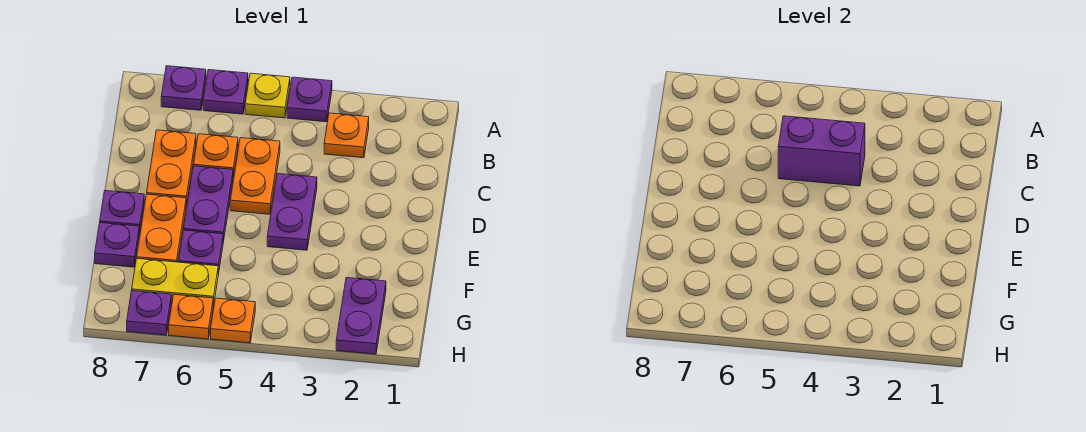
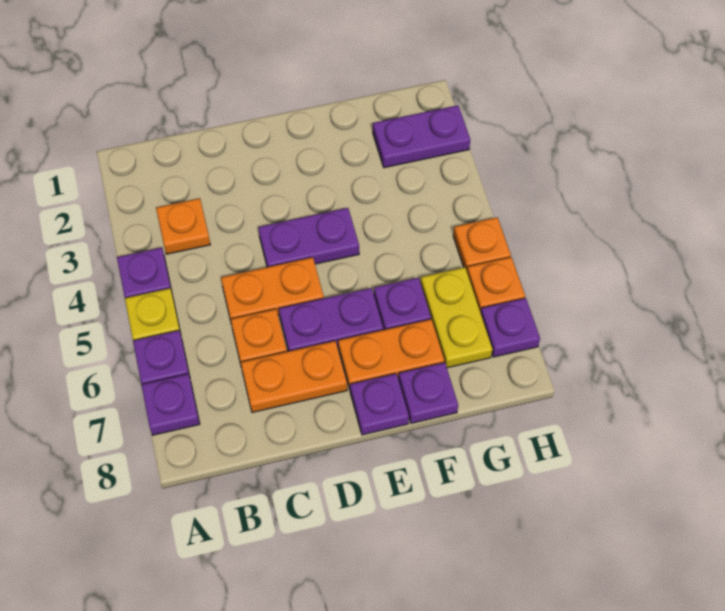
purple brick C4:C5 level 2 -> none

